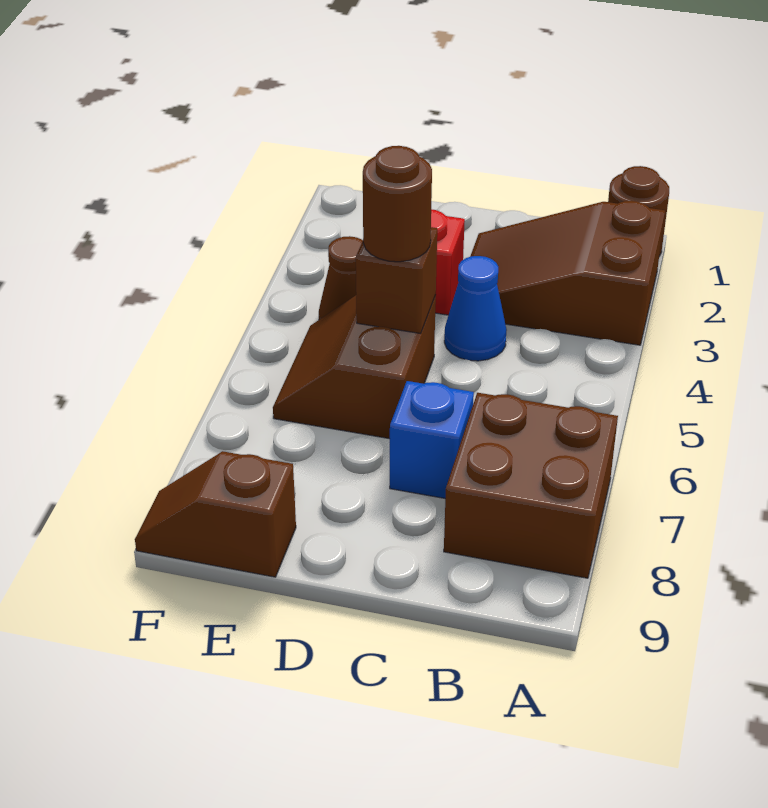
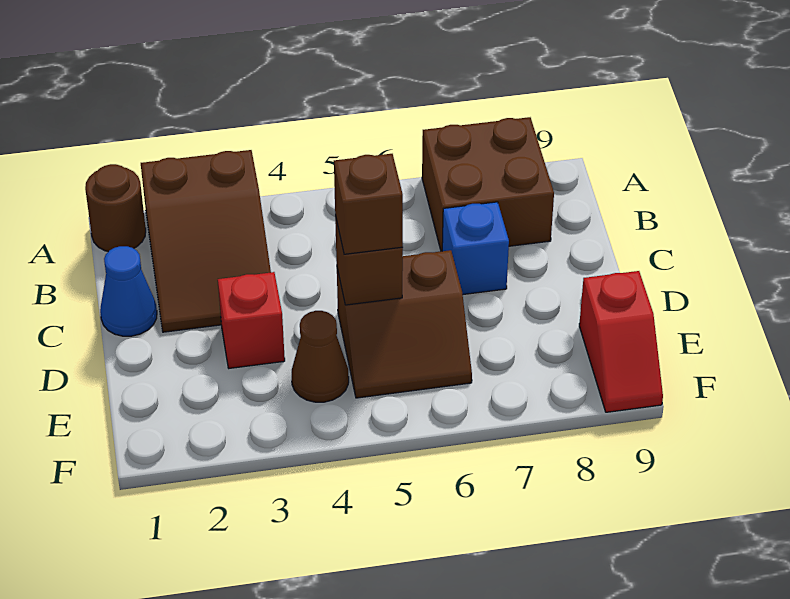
blue cone C4 level 1 -> blue cone C1 level 1
brown round brick D5 level 3 -> brown brick D5 level 3
brown slope E9:F9 level 1 top E -> red slope E9:F9 level 1 top E

